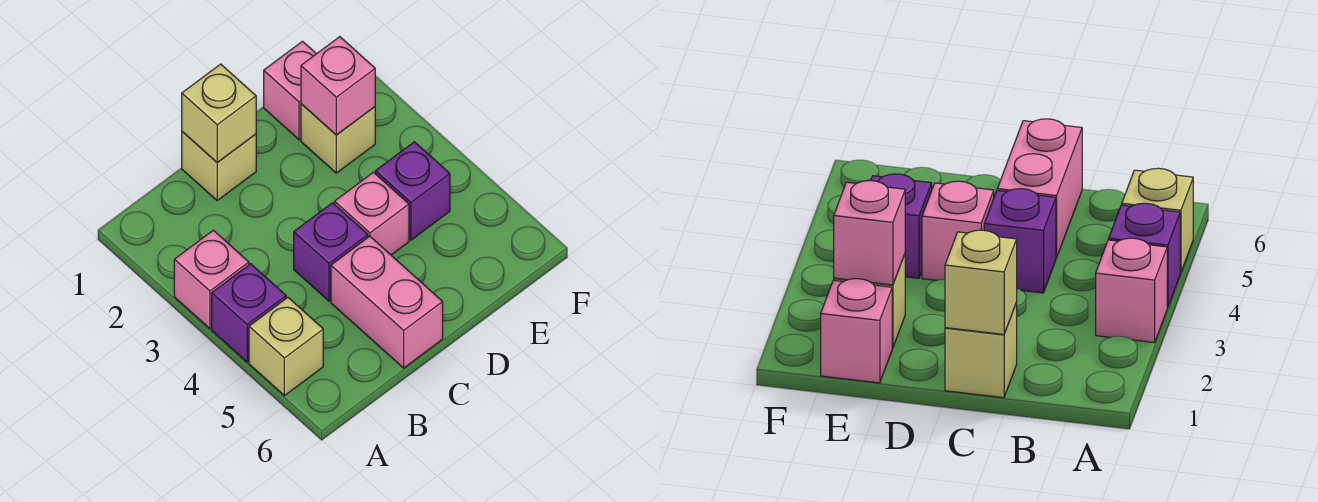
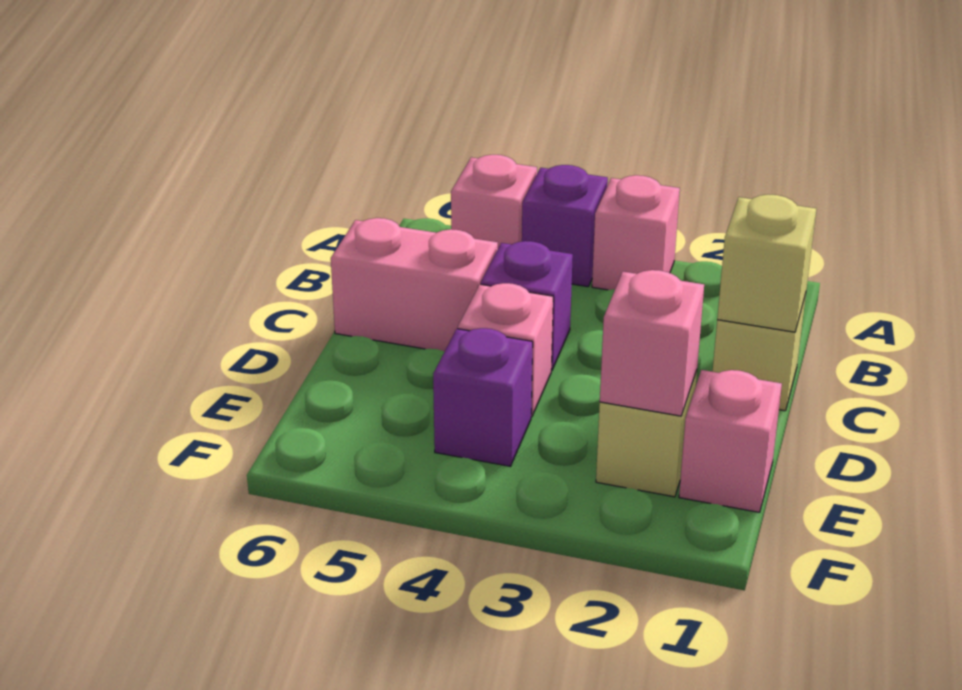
tan brick A5 level 1 -> pink brick A5 level 1

